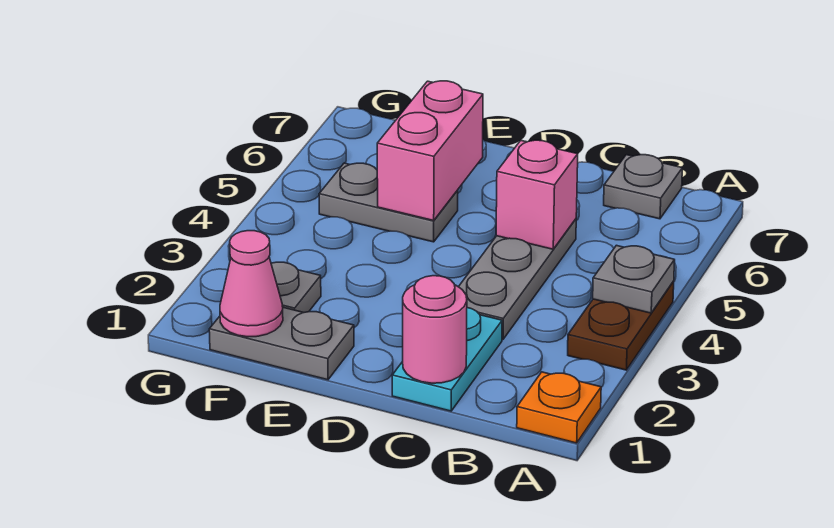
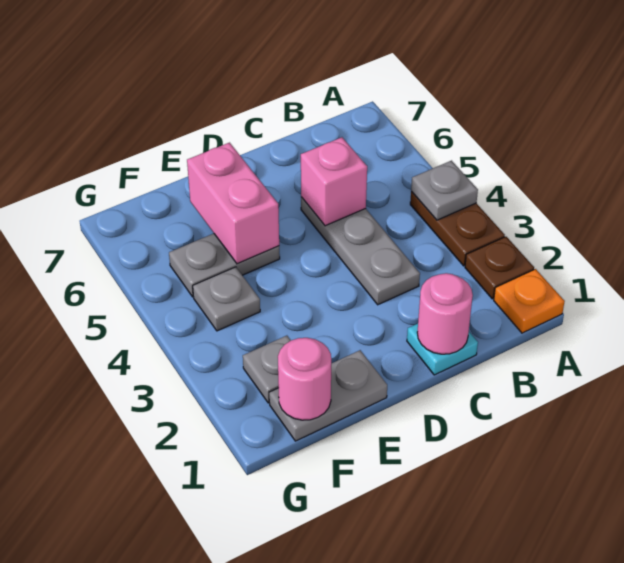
none -> brown plate A2 level 1
grey plate B7 level 1 -> grey plate F4 level 1
cyan plate C1:C2 level 1 -> cyan plate C1 level 1
pink cone F1 level 2 -> pink round brick F1 level 2

